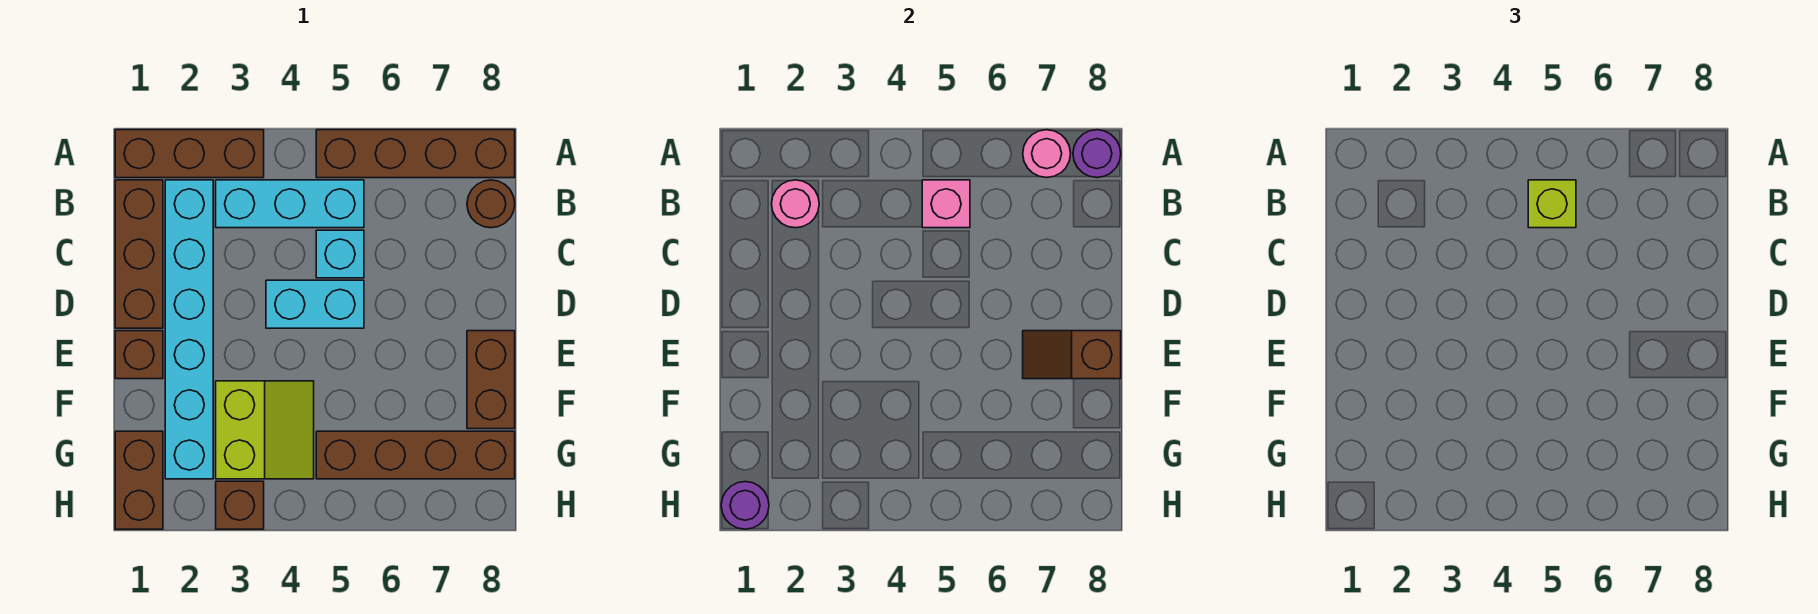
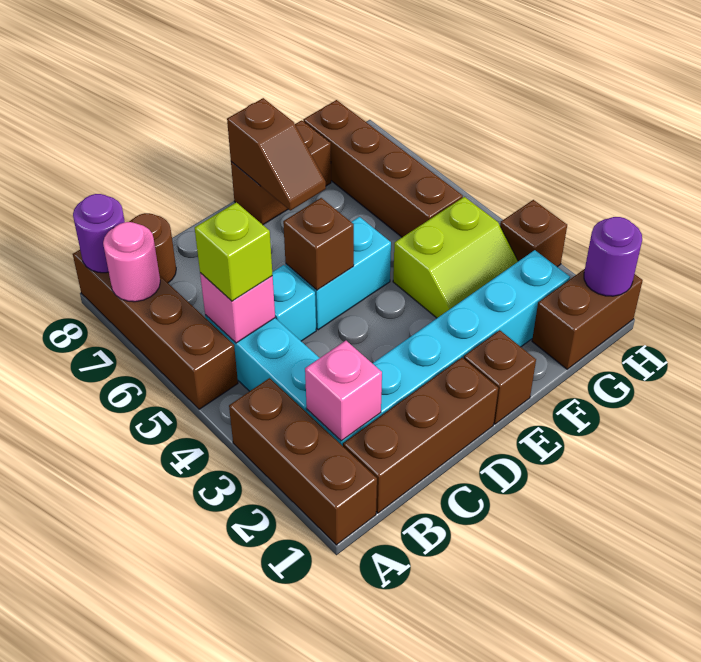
pink round brick B2 level 2 -> pink brick B2 level 2
cyan brick D4:D5 level 1 -> cyan brick D5:E5 level 1
none -> brown brick D5 level 2
lime slope F3:G4 level 1 top 3 -> lime slope F3:G4 level 1 top 4

